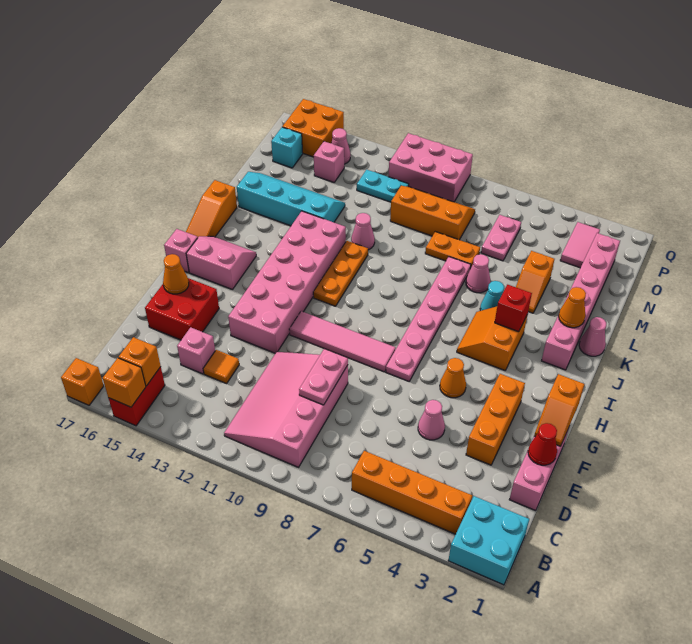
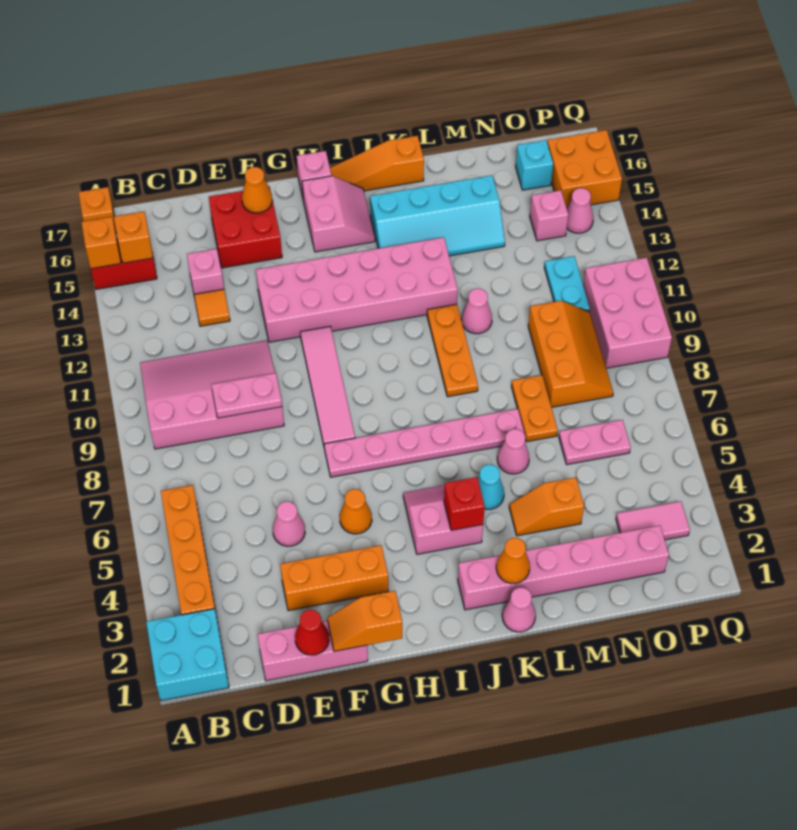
orange slope I4:J5 level 1 top 4 -> pink slope I4:J5 level 1 top 4
orange plate I11:K11 level 1 -> orange plate K9:K11 level 1
cyan slope L13:M16 level 1 top L -> cyan slope J14:M15 level 1 top 15

